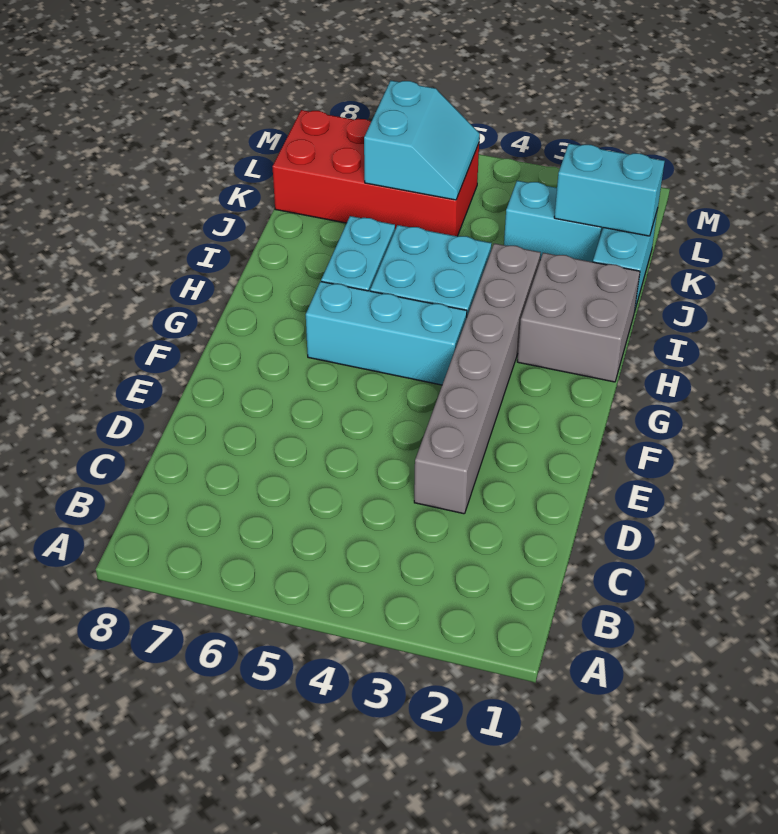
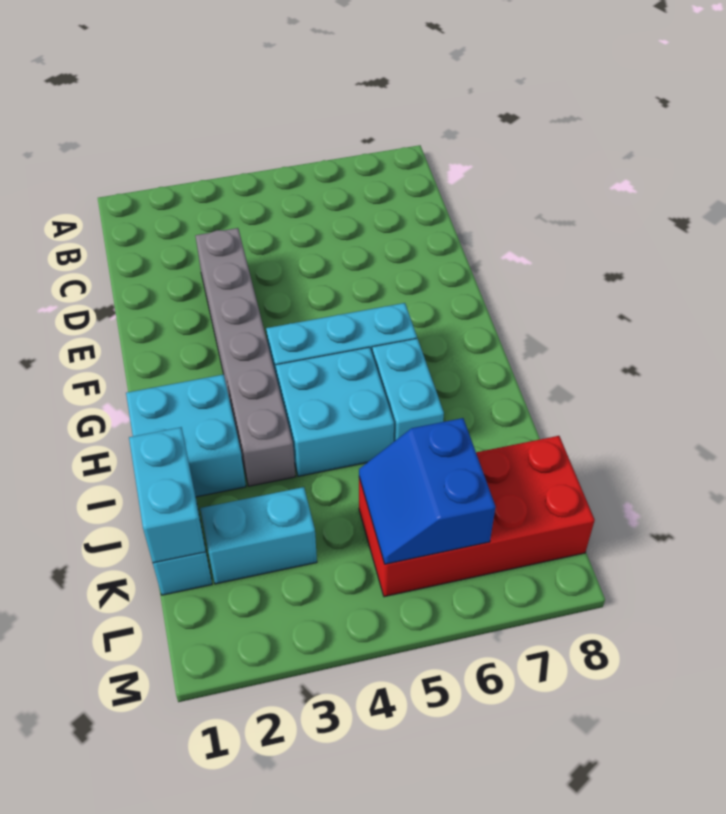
grey brick H1:I2 level 1 -> cyan brick H1:I2 level 1
cyan brick K1:K2 level 2 -> cyan brick J1:K1 level 2
cyan slope K5:L6 level 2 top 6 -> blue slope K5:L6 level 2 top 6

